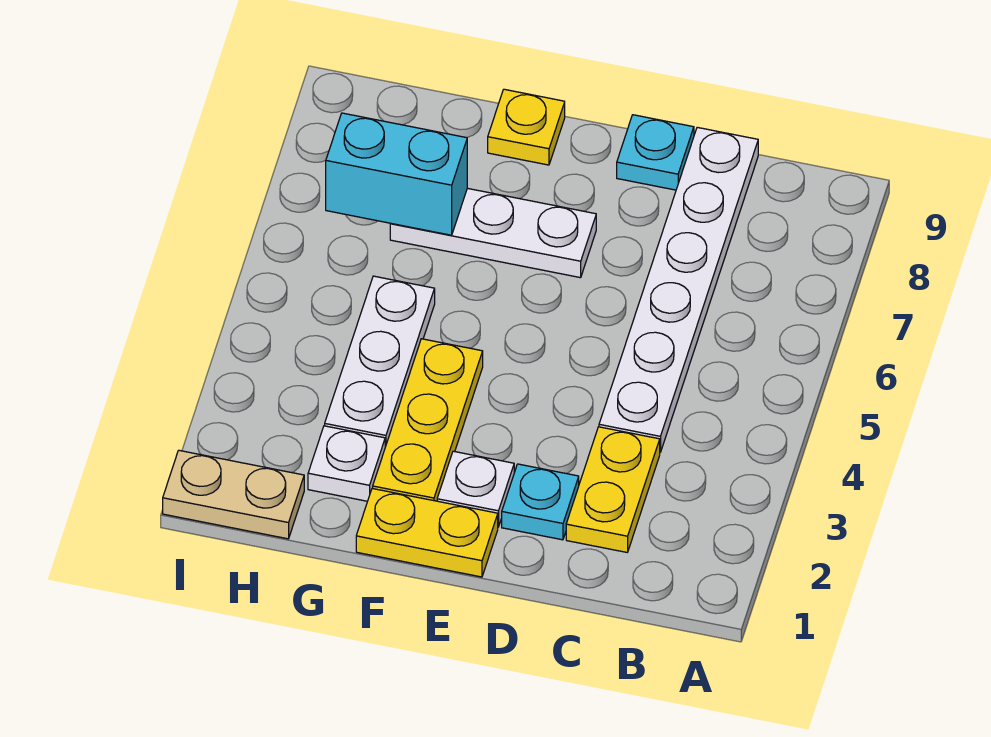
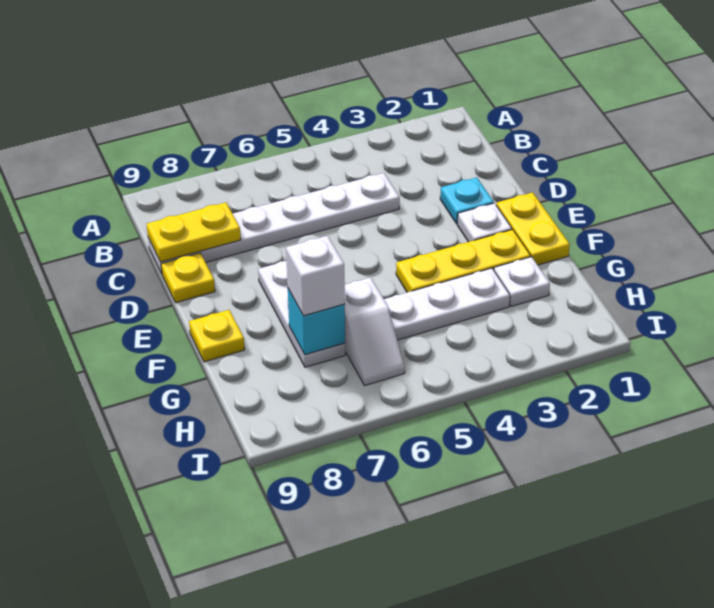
yellow plate C2:C3 level 1 -> yellow plate C8:C9 level 2
cyan plate D9 level 1 -> yellow plate D9 level 1
none -> white slope G6:H6 level 1 top G
cyan brick G7:H7 level 2 -> cyan brick G7 level 2
none -> white brick G7 level 3
tan plate H1:I1 level 1 -> none

